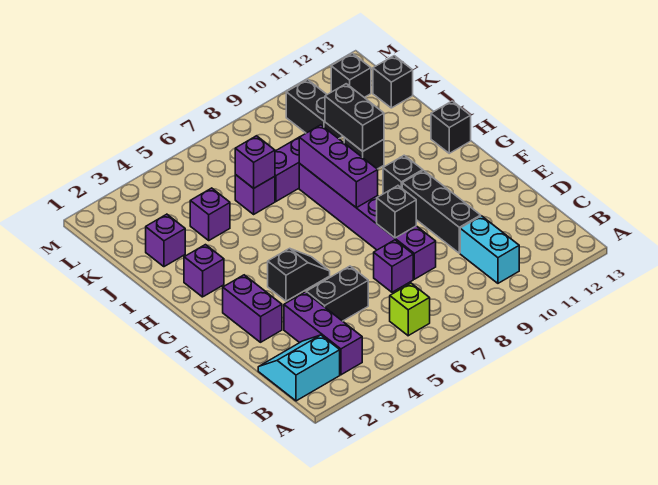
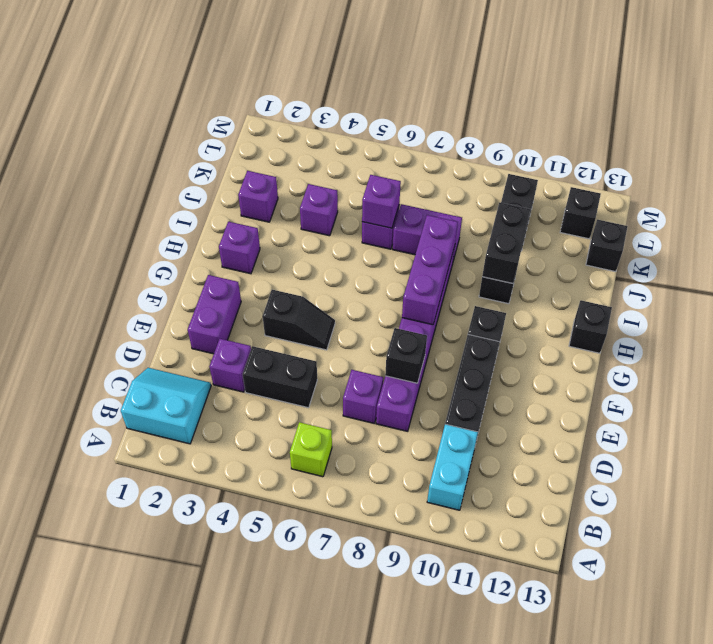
purple brick B3:D3 level 1 -> purple brick D3 level 1

